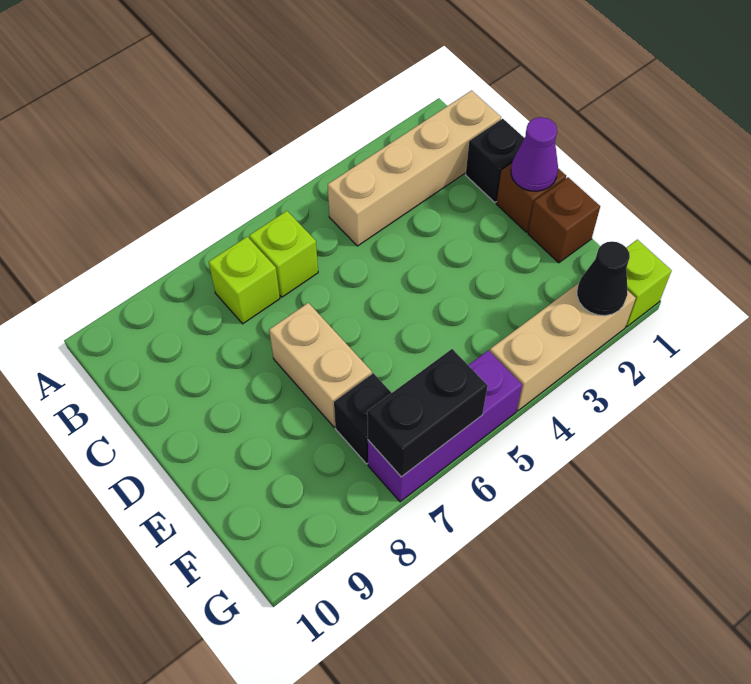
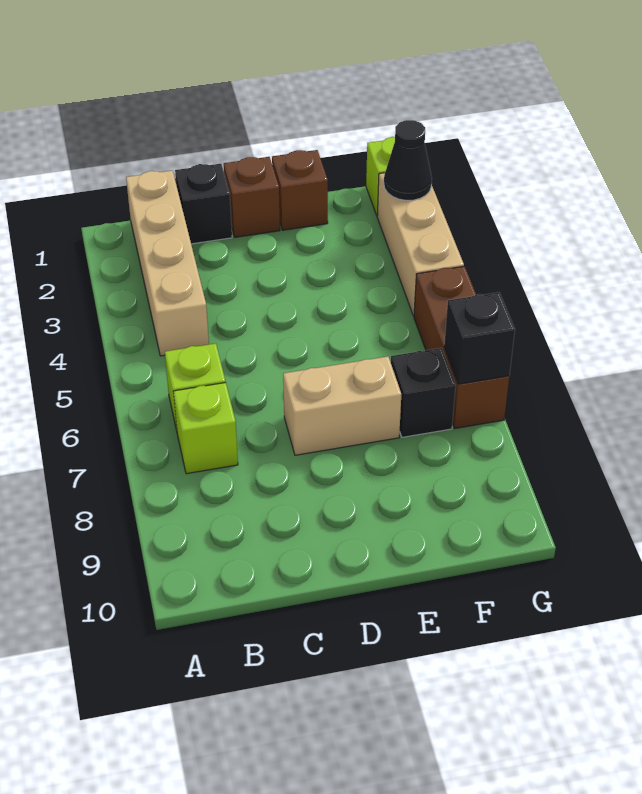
purple cone D1 level 2 -> none
purple brick G5:G7 level 1 -> brown brick G5:G7 level 1
black brick G6:G7 level 2 -> black brick G7 level 2

